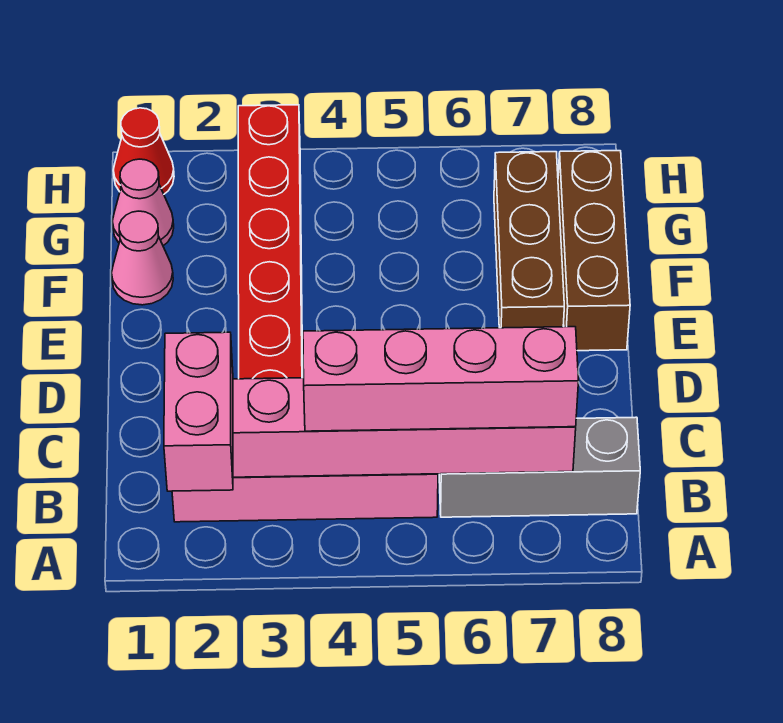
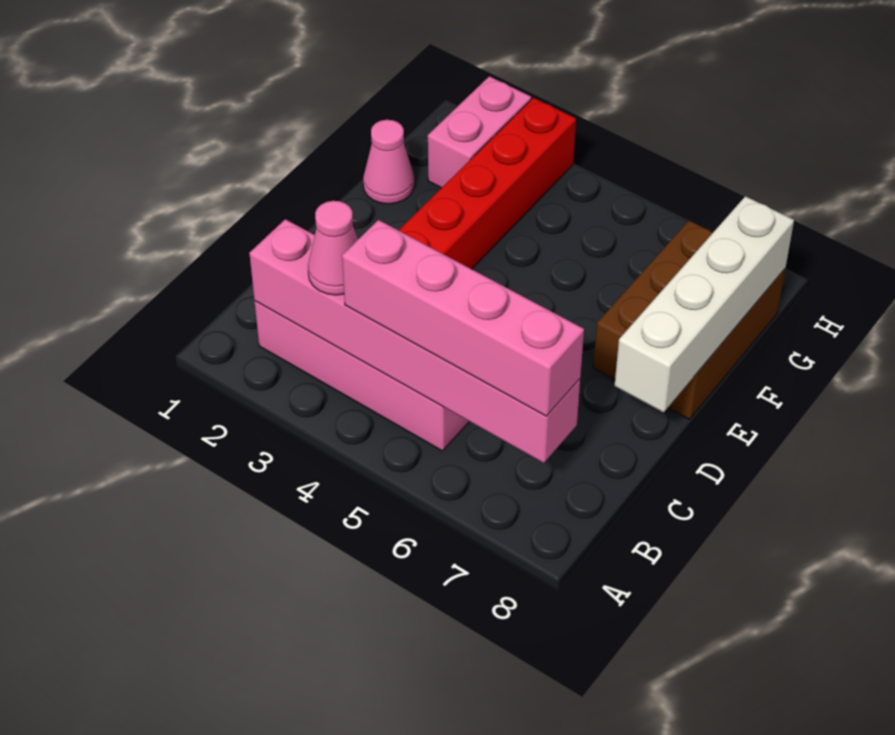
pink brick A2:B2 level 3 -> pink brick G2:H2 level 1
grey brick B6:B8 level 1 -> none
none -> white brick D8:G8 level 2
pink cone G1 level 1 -> pink cone B3 level 3
red cone H1 level 1 -> none

